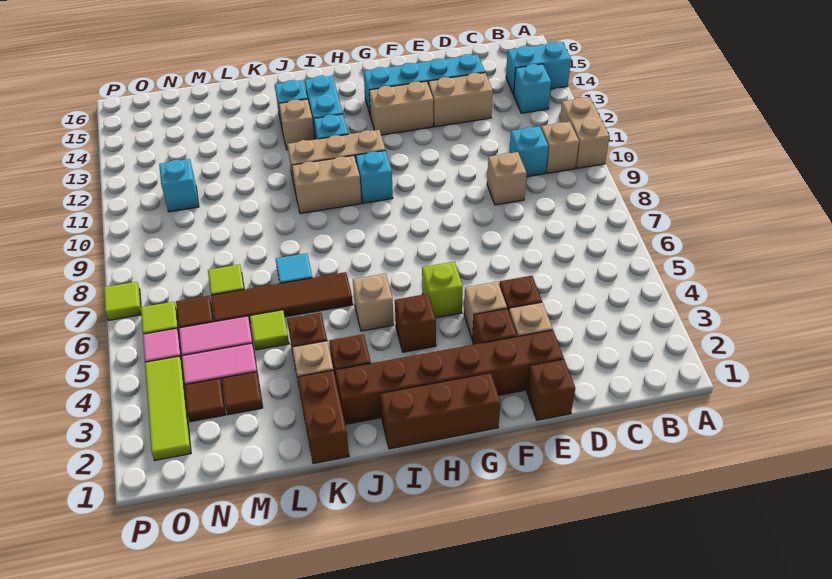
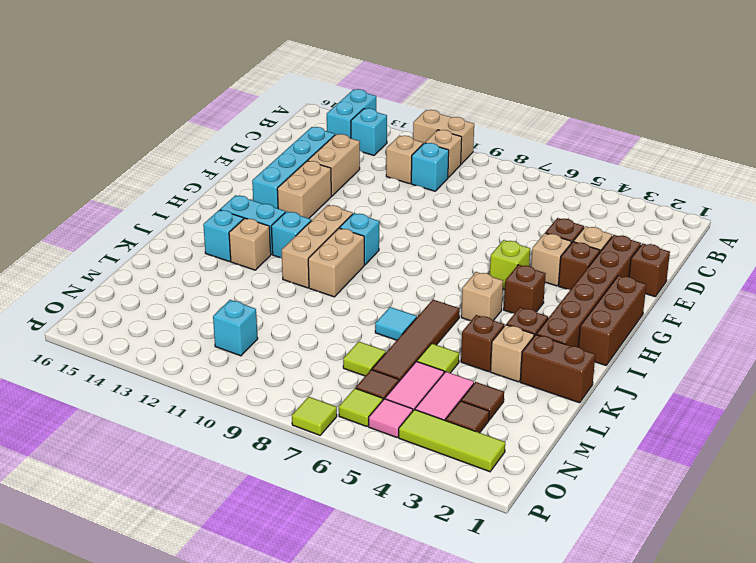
tan brick D9 level 1 -> tan brick C11 level 1

